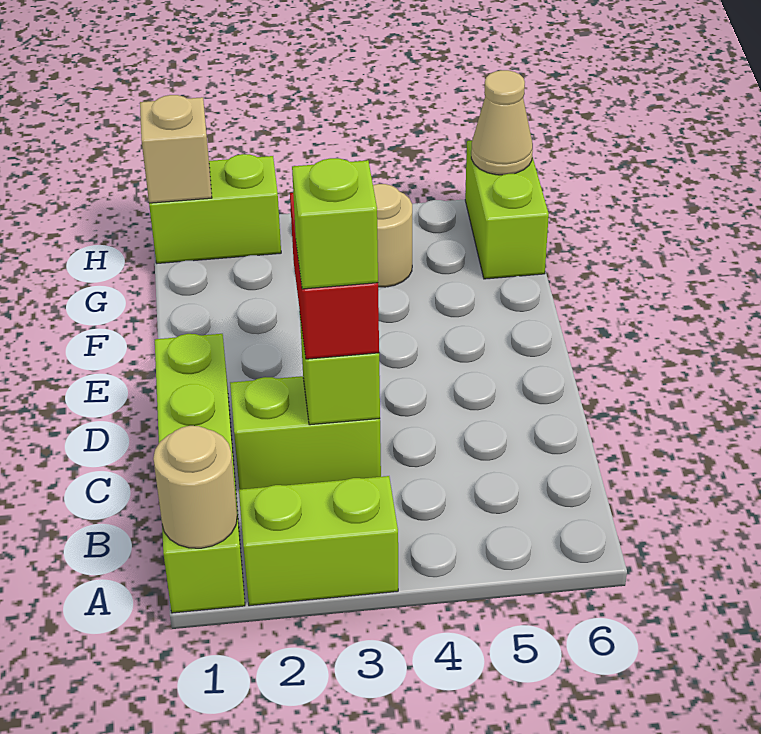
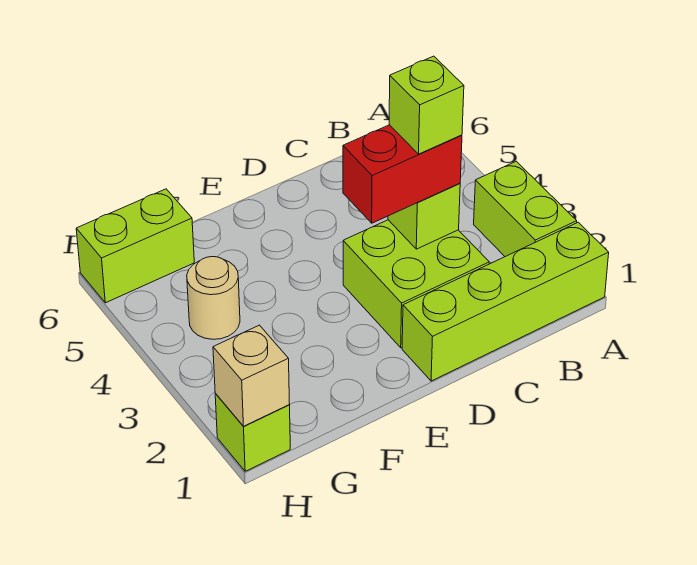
tan round brick A1 level 2 -> none
lime brick C2:C3 level 1 -> lime brick C2:D3 level 1
lime brick H1:H2 level 1 -> lime brick H1 level 1
tan cone H6 level 2 -> none

